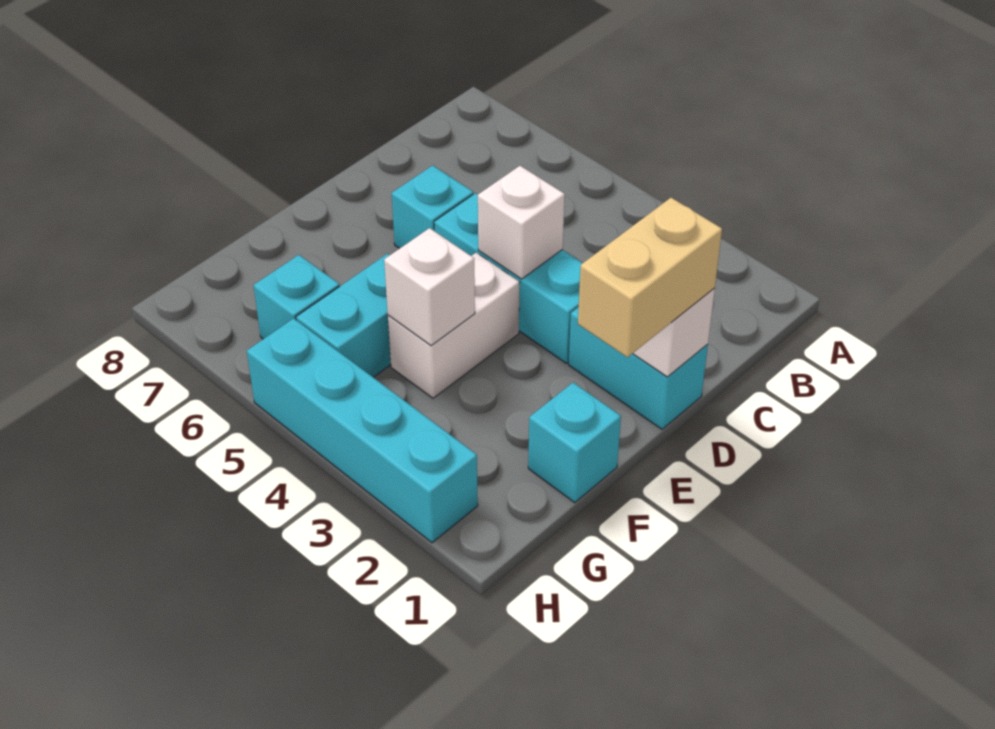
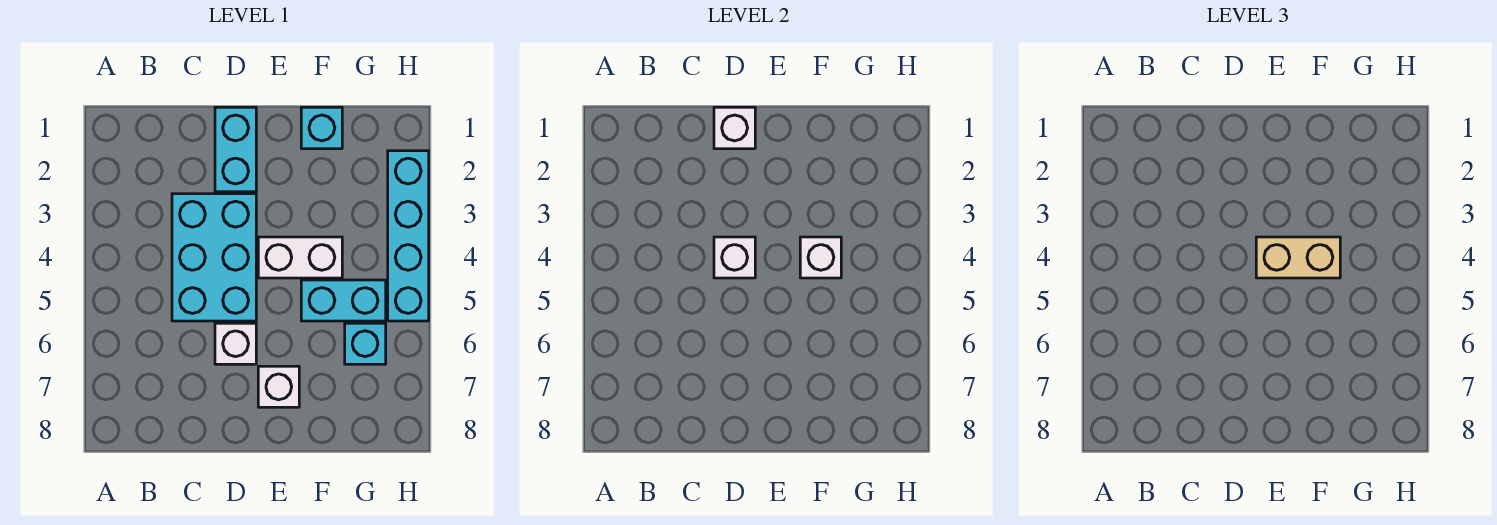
tan brick D1:E1 level 3 -> tan brick E4:F4 level 3
cyan brick D3:D5 level 1 -> cyan brick C3:D5 level 1
cyan brick D6 level 1 -> white brick D6 level 1
none -> white brick E7 level 1

